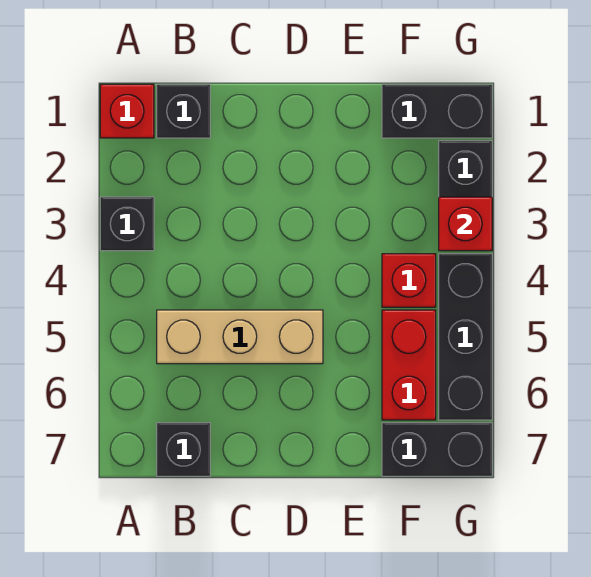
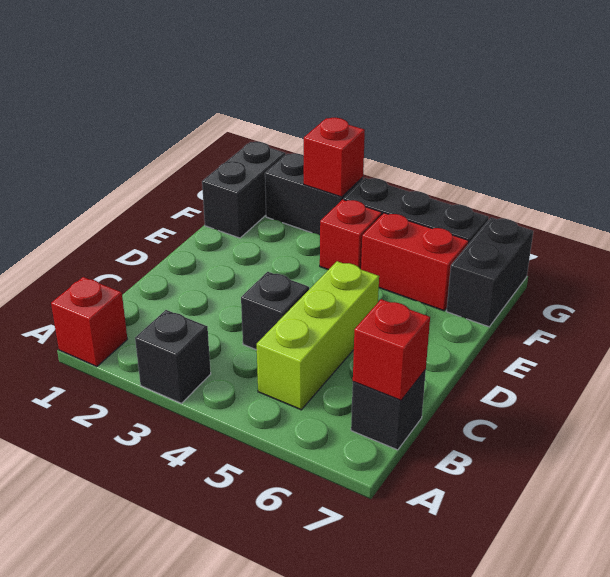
black brick B1 level 1 -> black brick C4 level 1
tan brick B5:D5 level 1 -> lime brick B5:D5 level 1
none -> red brick B7 level 2

